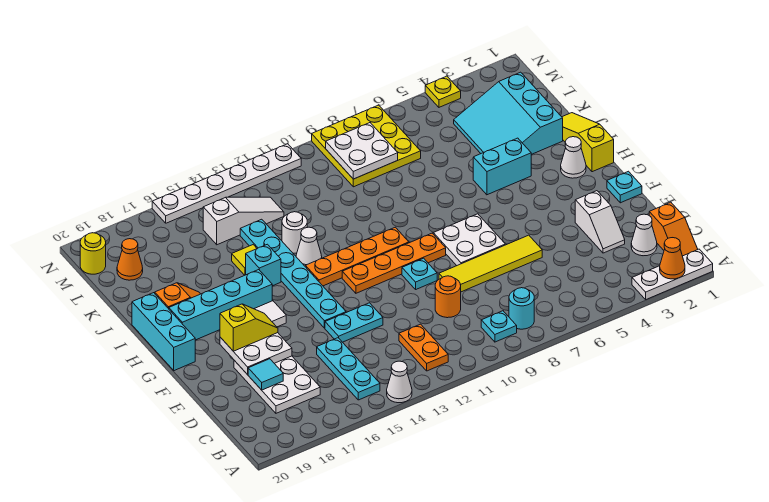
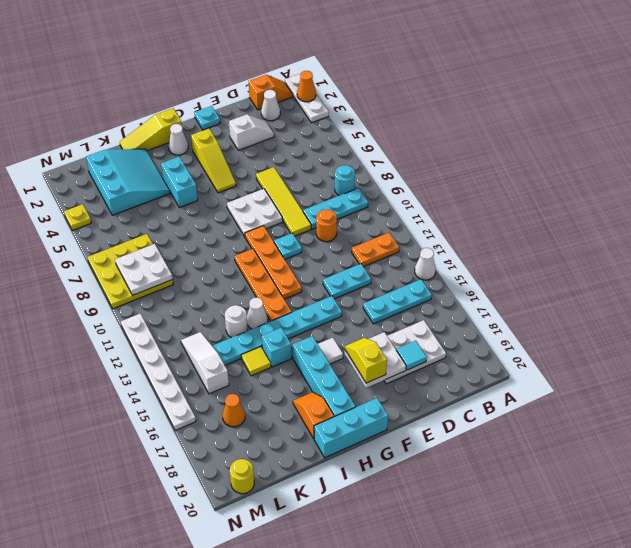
cyan plate B9 level 1 -> cyan plate B9:D9 level 1
cyan plate E13:E14 level 1 -> cyan plate D13:E13 level 1
none -> yellow slope G3:G5 level 1 top 3
cyan slope J2:L4 level 1 top 2 -> cyan slope J2:L4 level 1 top L
orange cone L19 level 1 -> orange cone L17 level 1

